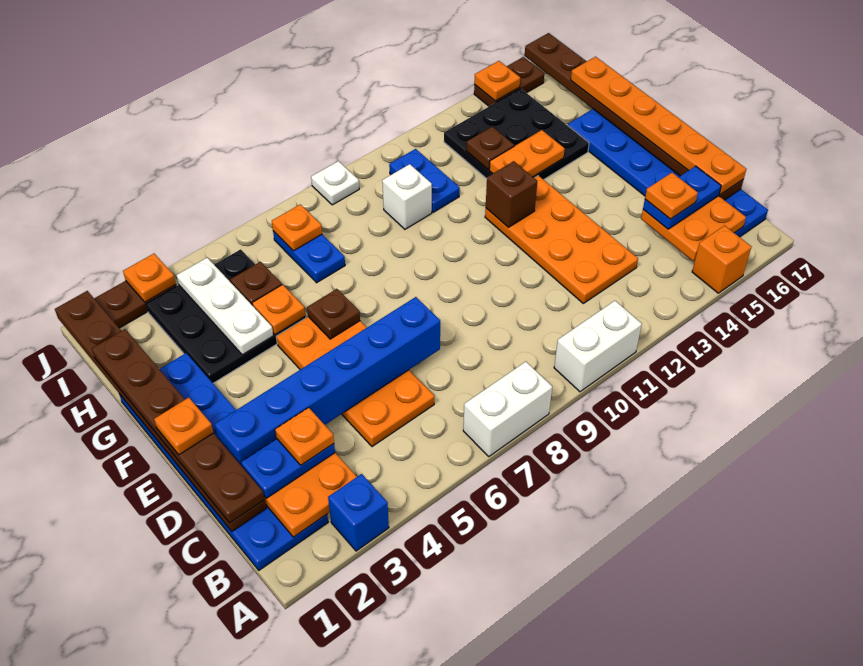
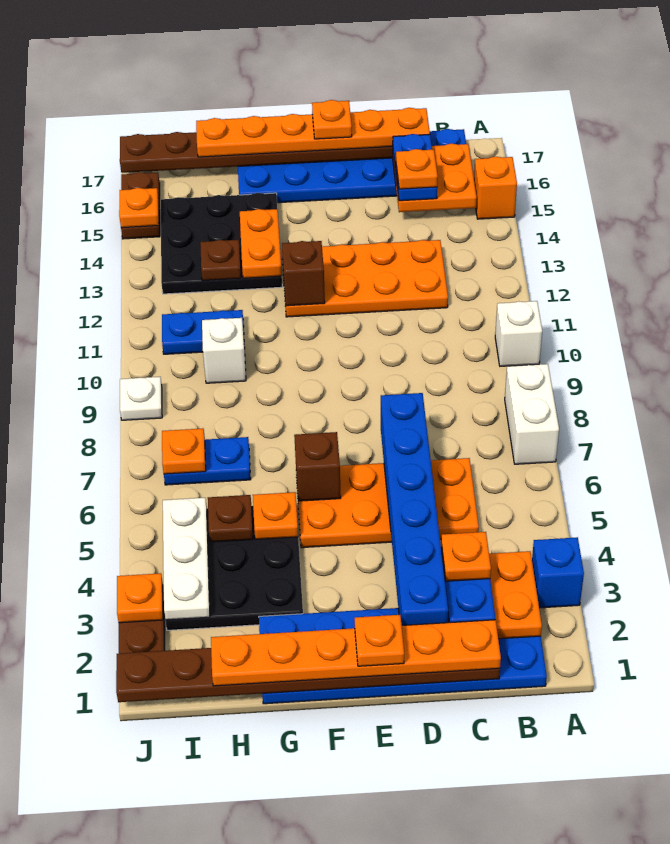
white brick A10:A11 level 1 -> white brick A10 level 1
brown plate C1:H1 level 3 -> orange plate C1:H1 level 3
none -> orange plate E17 level 4
brown plate F6 level 2 -> brown brick F6 level 2
white plate G4:I4 level 2 -> white plate I3:I5 level 2

